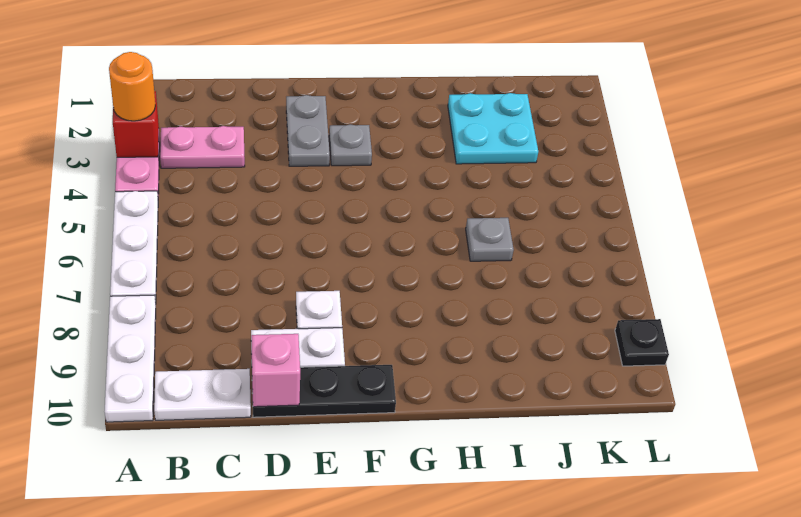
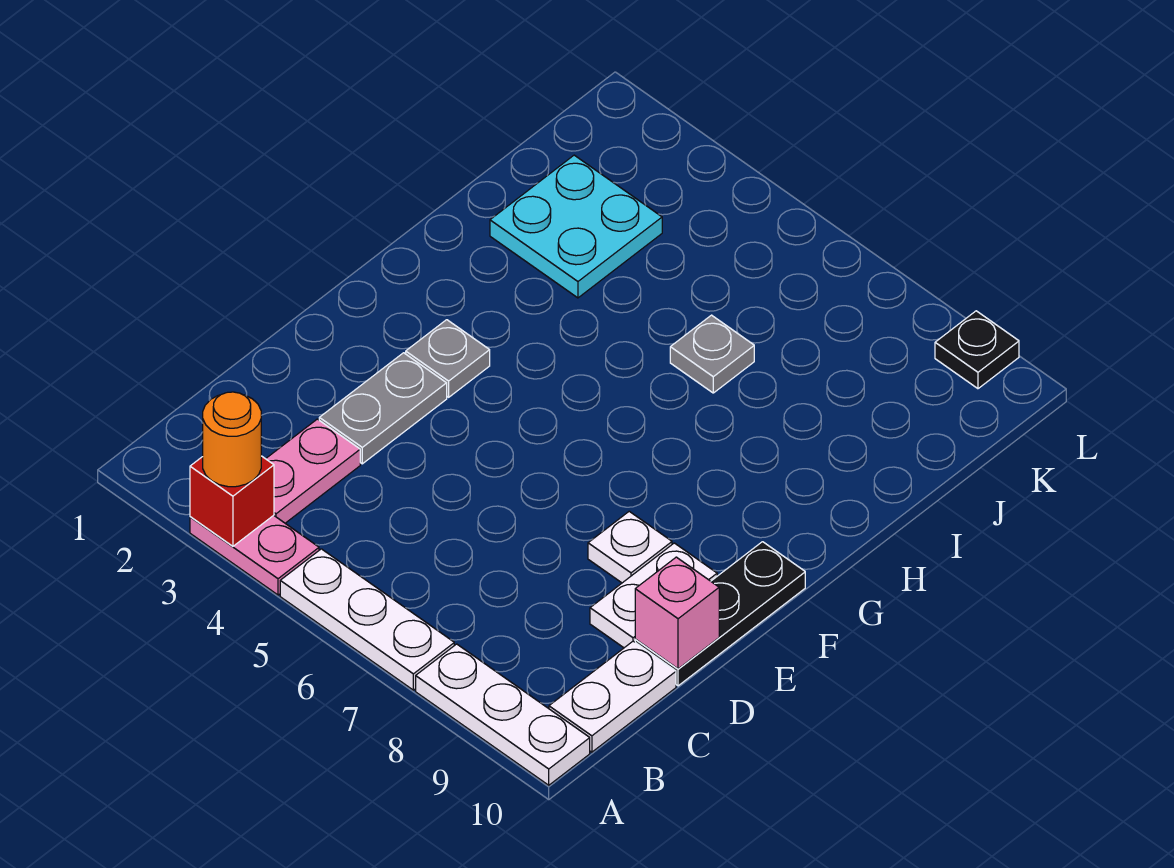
grey plate E2:E3 level 1 -> grey plate D3:E3 level 1

